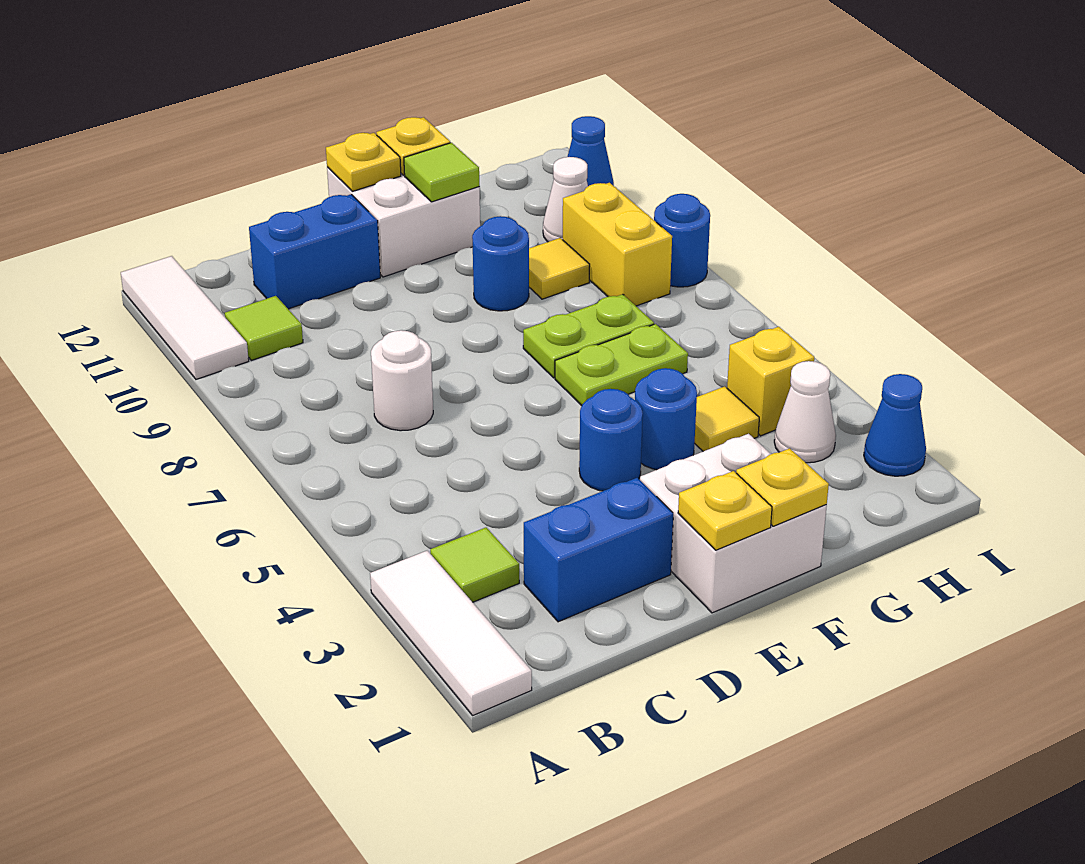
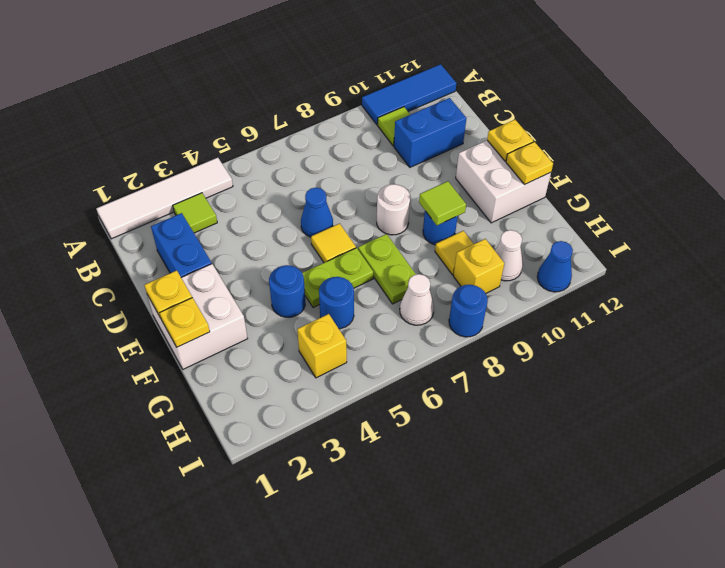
white tile A1:A3 level 1 -> white tile A1:A4 level 1
white tile A10:A12 level 1 -> blue tile A10:A12 level 1
white round brick C7 level 1 -> white round brick E8 level 1
blue brick C11:D11 level 1 -> blue brick C10:C11 level 1
blue round brick E4 level 1 -> blue round brick G5 level 1
lime plate F6:G6 level 1 -> lime plate F5:F6 level 1
lime tile F11 level 2 -> lime tile F9 level 2
yellow tile G4 level 1 -> yellow tile E6 level 1
white cone H3 level 1 -> white cone H7 level 1
yellow brick H8:H9 level 1 -> yellow brick H9 level 1
blue cone I2 level 1 -> blue cone D6 level 1

